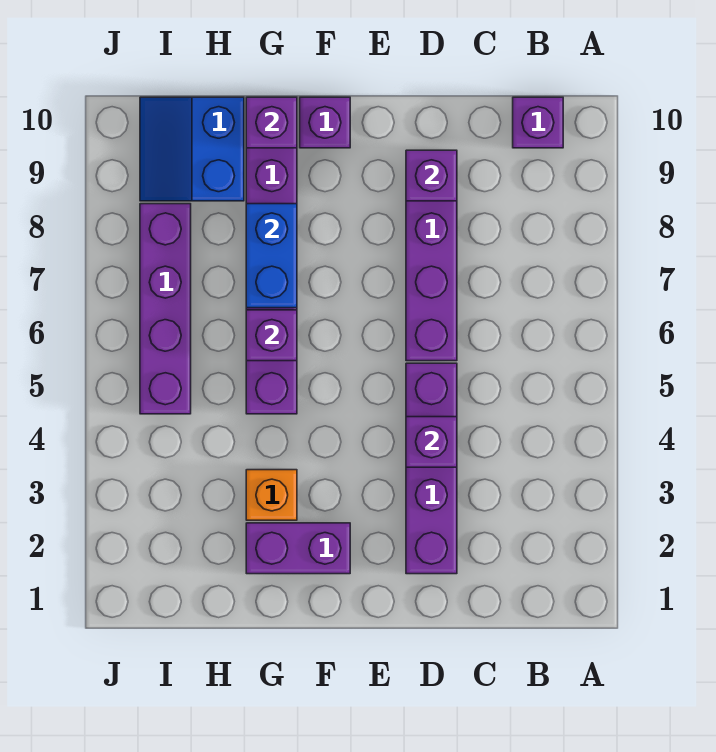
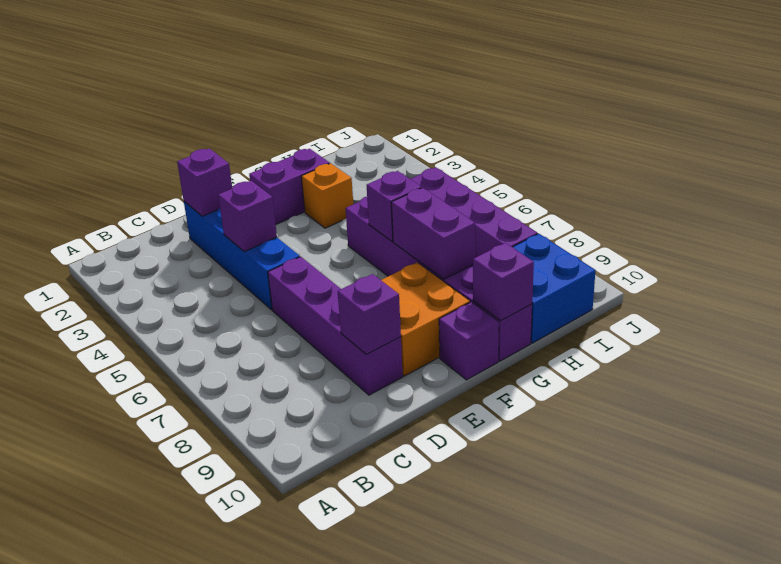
purple brick B10 level 1 -> purple brick D2 level 2
purple brick D2:D5 level 1 -> blue brick D2:D5 level 1
none -> orange brick E8:F9 level 1
blue brick G7:G8 level 2 -> purple brick G7:G8 level 2
blue slope H9:I10 level 1 top H -> blue brick H9:I10 level 1

